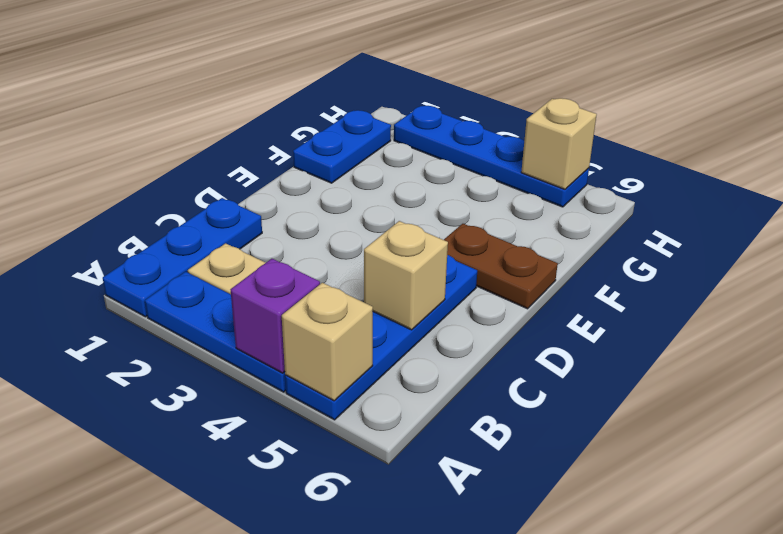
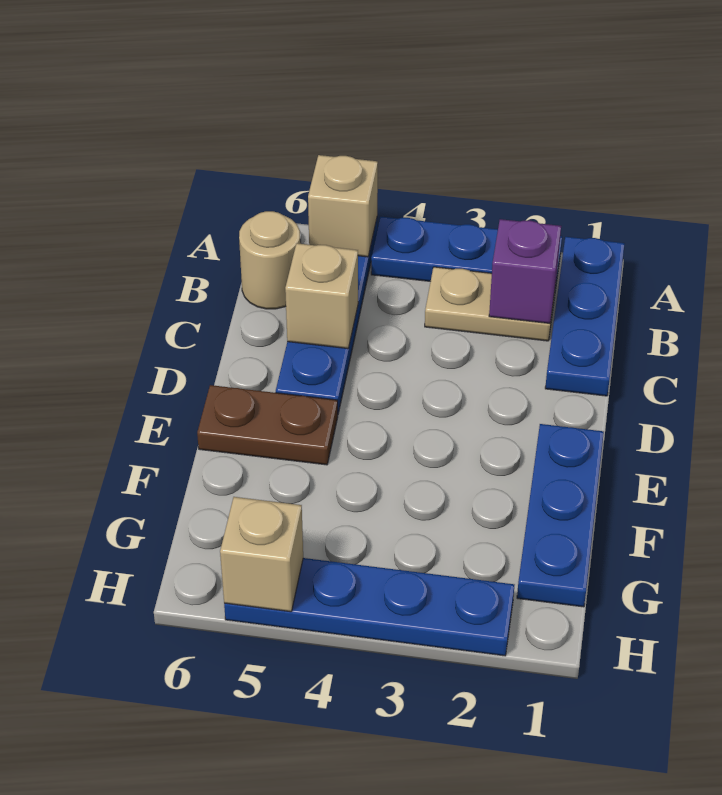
purple brick A4 level 2 -> purple brick B2 level 2
none -> tan round brick B6 level 1
blue plate F1:G1 level 1 -> blue plate E1:G1 level 1

